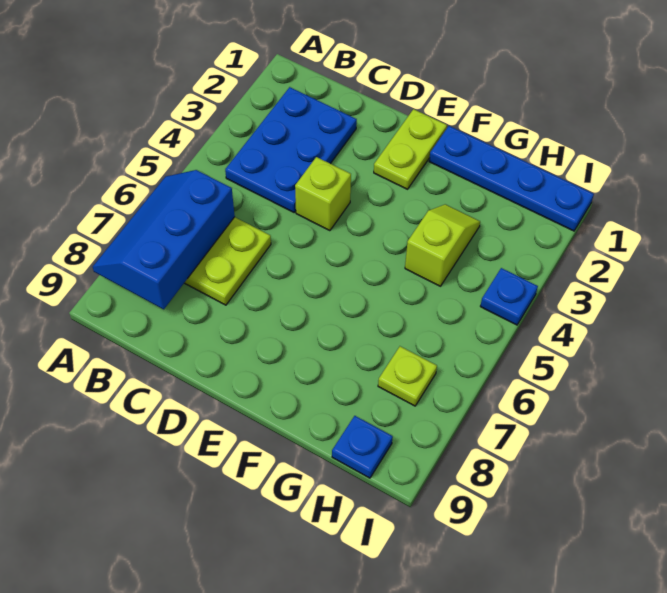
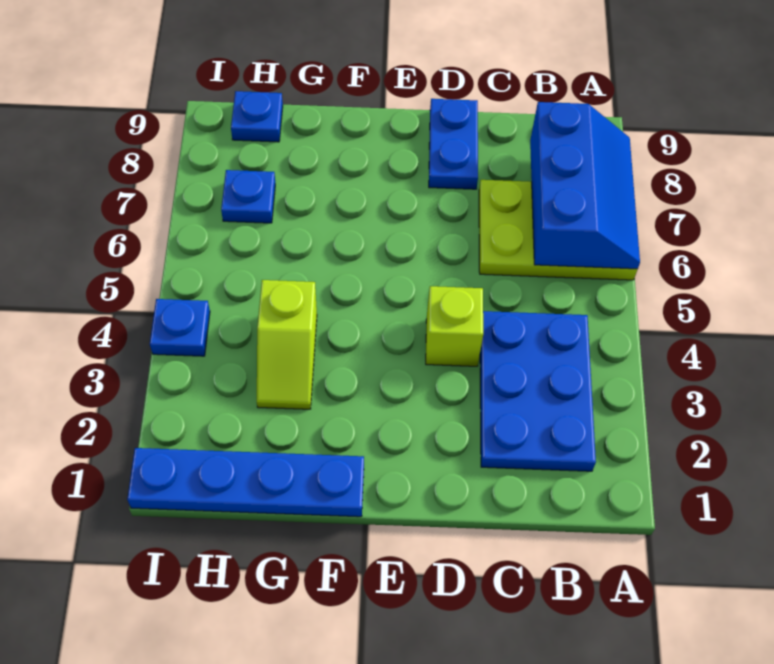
none -> blue plate D8:D9 level 1
lime plate E1:E2 level 1 -> none
lime plate H7 level 1 -> blue plate H7 level 1

